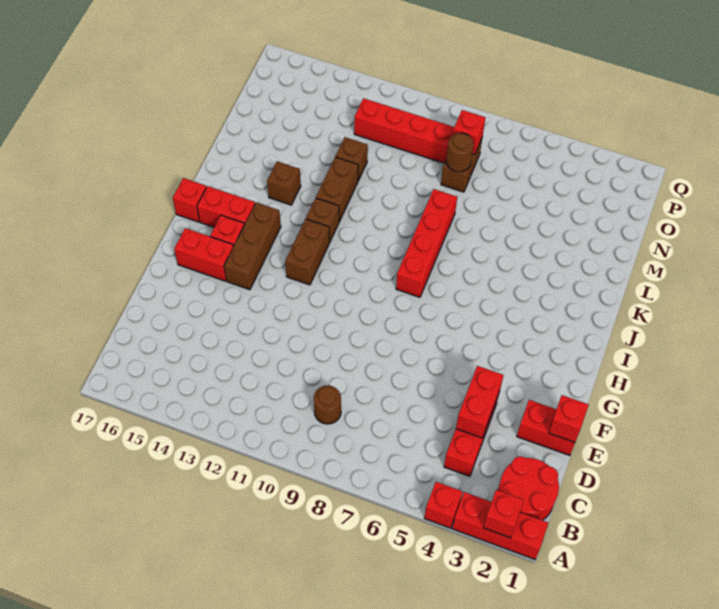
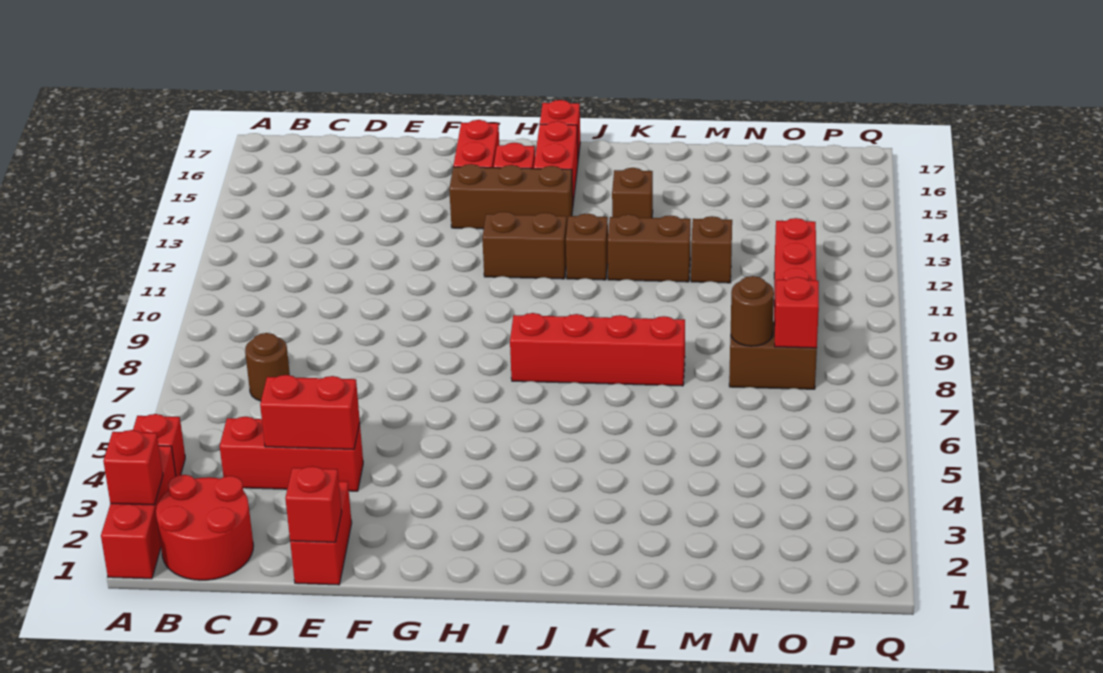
brown round brick C9 level 1 -> brown round brick C7 level 1

